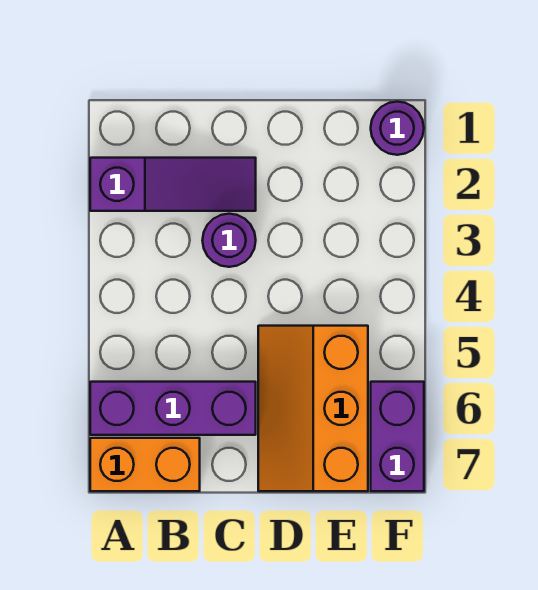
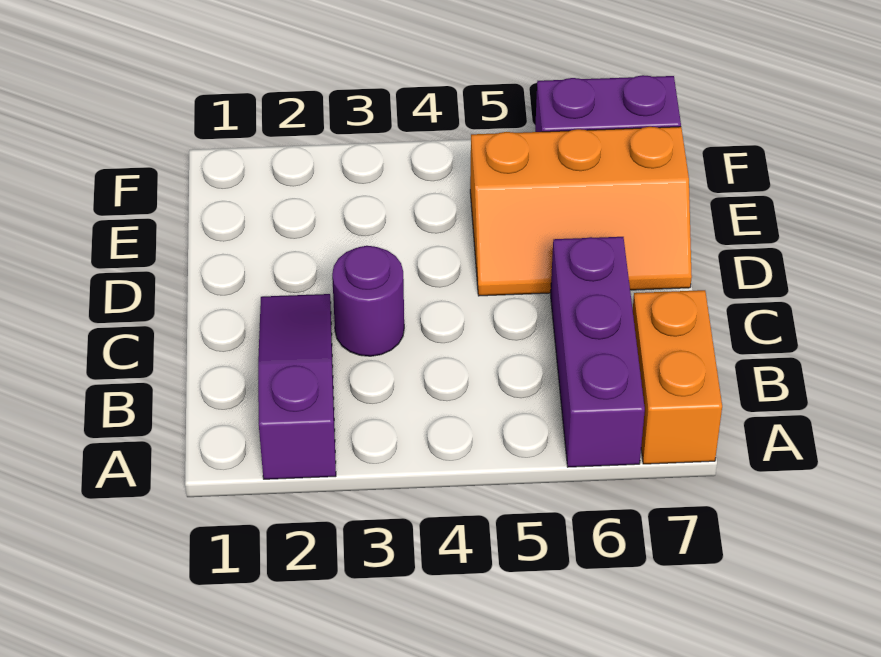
purple round brick F1 level 1 -> none

